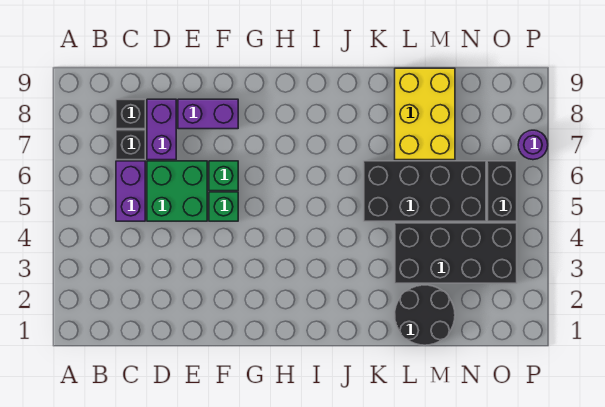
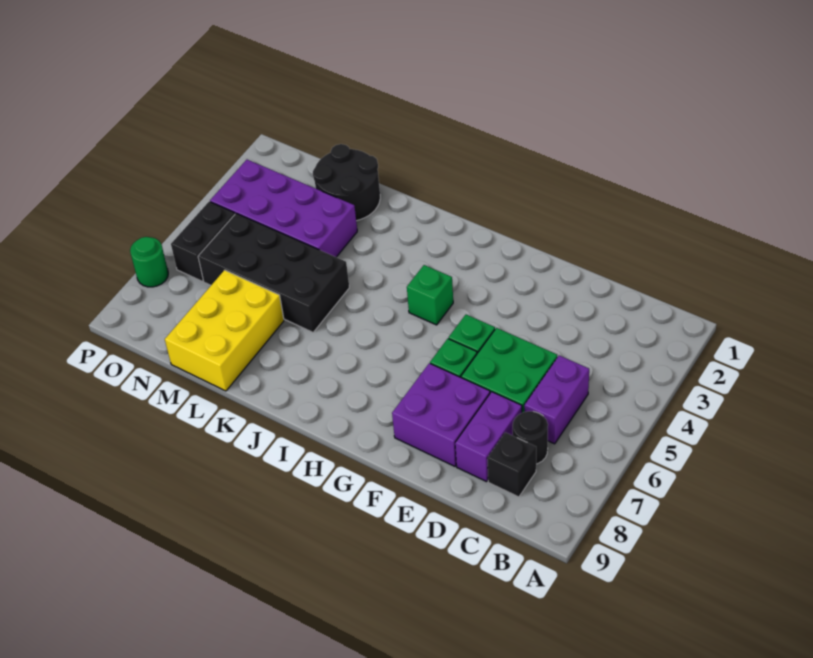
black brick C7 level 1 -> black round brick C7 level 1
purple brick E8:F8 level 1 -> purple brick E7:F8 level 1
none -> green brick H4 level 1
black brick L3:O4 level 1 -> purple brick L3:O4 level 1
purple round brick P7 level 1 -> green round brick P7 level 1

